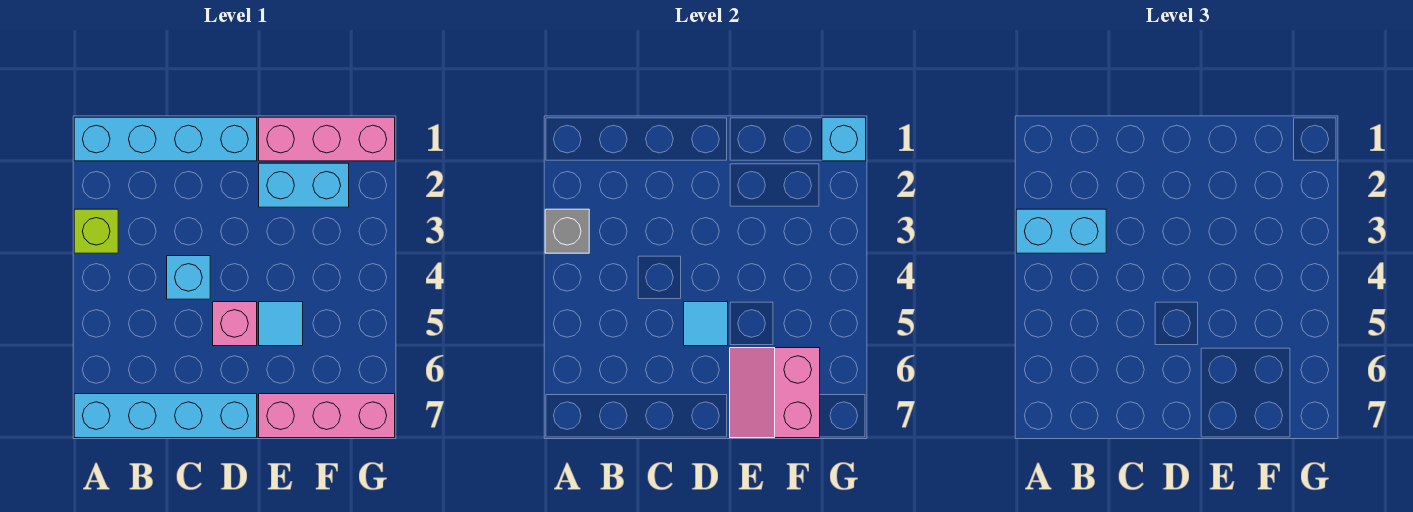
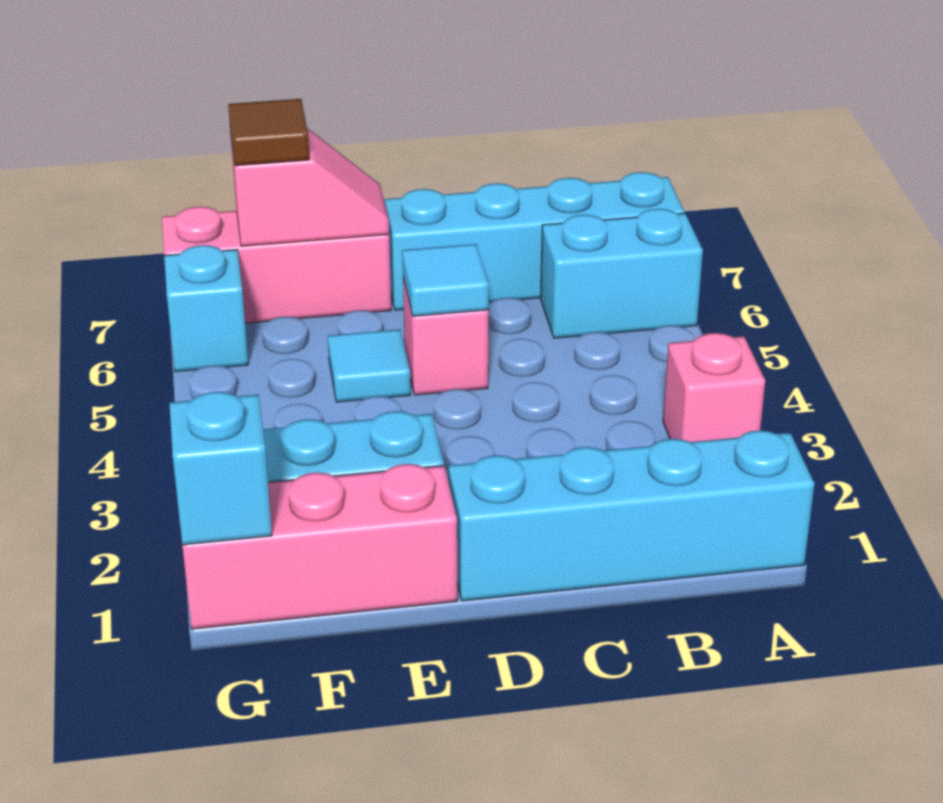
lime brick A3 level 1 -> pink brick A3 level 1
grey brick A3 level 2 -> none
cyan brick A3:B3 level 3 -> cyan brick A6:B6 level 1
cyan brick C4 level 1 -> cyan brick G6 level 1
pink slope E6:F7 level 2 top F -> pink slope E7:F7 level 2 top F
none -> brown tile F7 level 3

